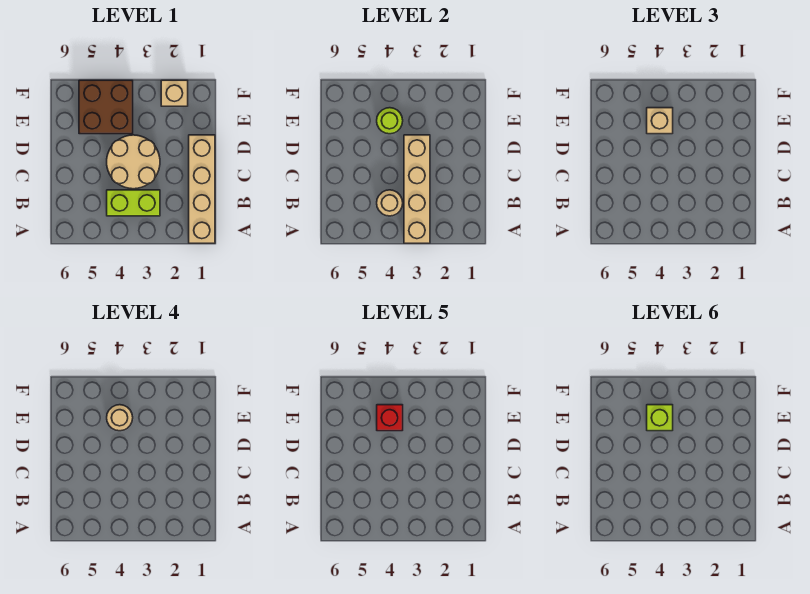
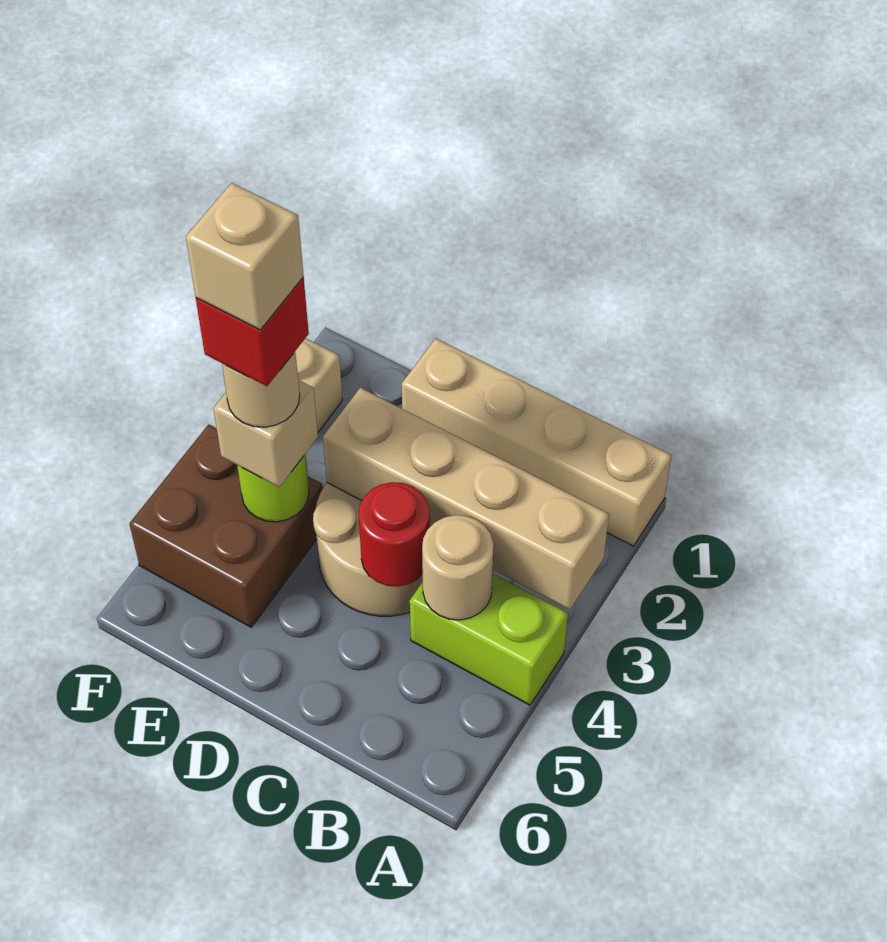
lime brick B3:B4 level 1 -> lime brick A4:B4 level 1
none -> red round brick C4 level 2
lime brick E4 level 6 -> tan brick E4 level 6

